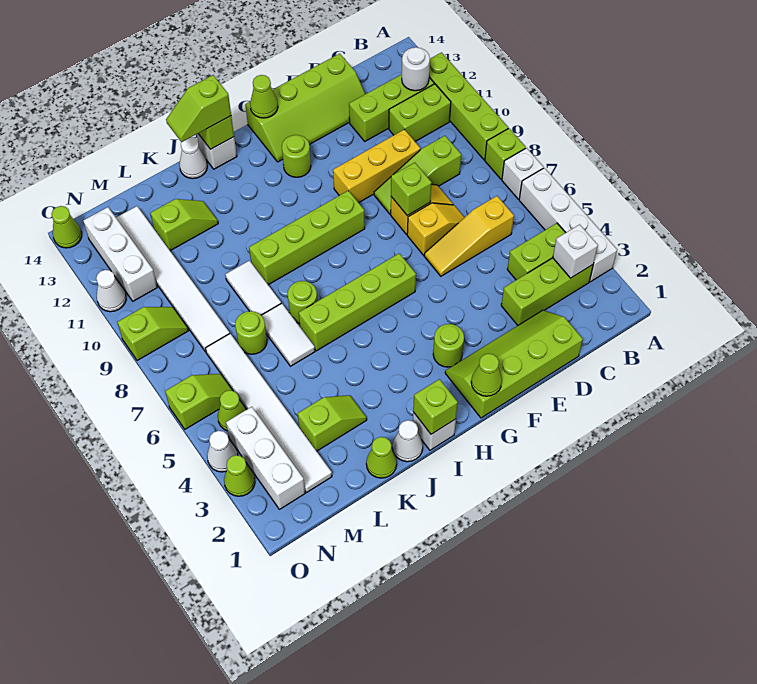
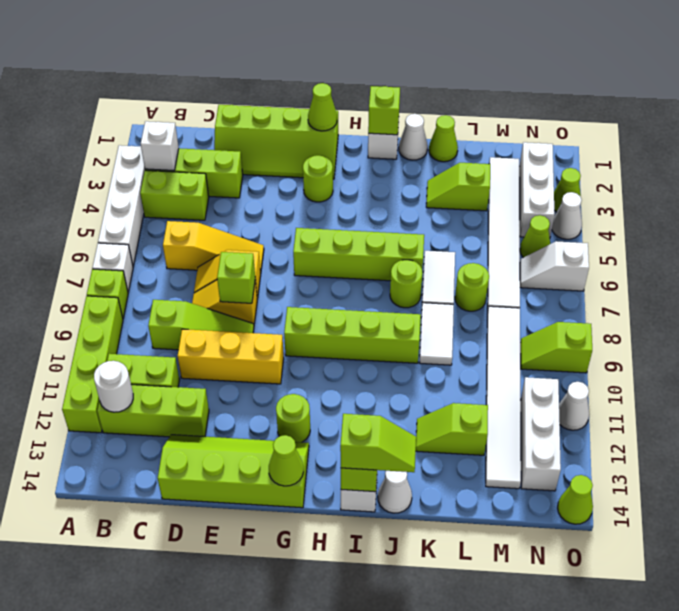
lime slope N6:O6 level 1 top O -> white slope N6:O6 level 1 top O

